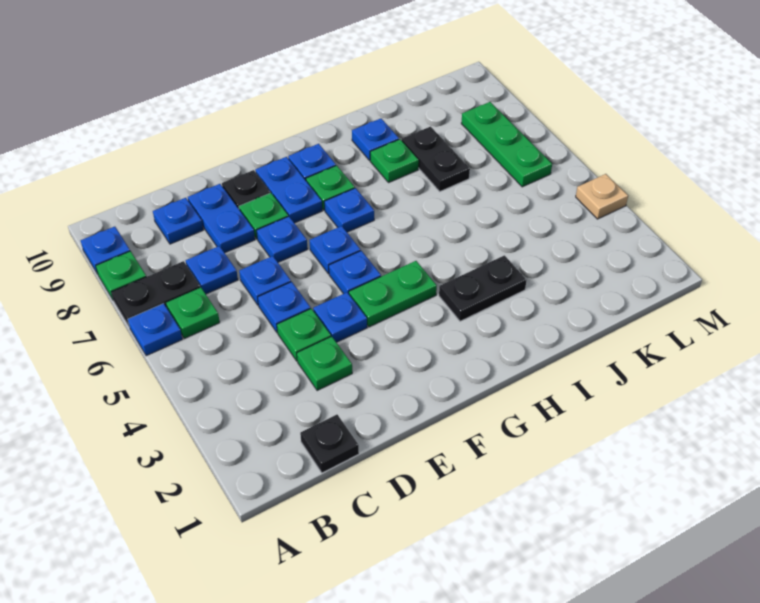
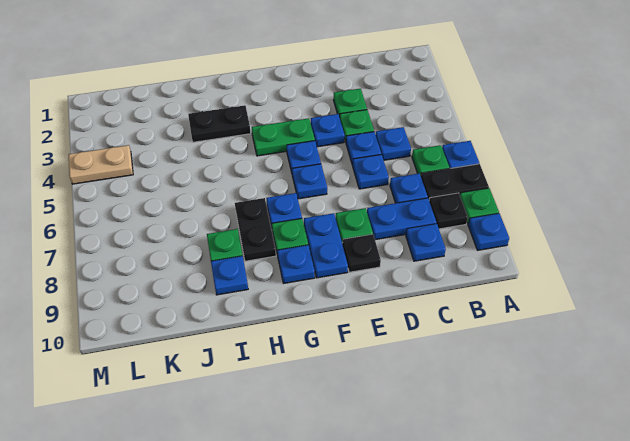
black plate C1 level 1 -> black plate B8 level 1
blue plate D8:D9 level 1 -> blue plate C8:D8 level 1
blue plate E7 level 1 -> blue plate C5 level 1
black plate J7:J8 level 1 -> black plate H7:H8 level 1
green plate L6:L8 level 1 -> none
tan plate M4 level 1 -> tan plate L4:M4 level 1

